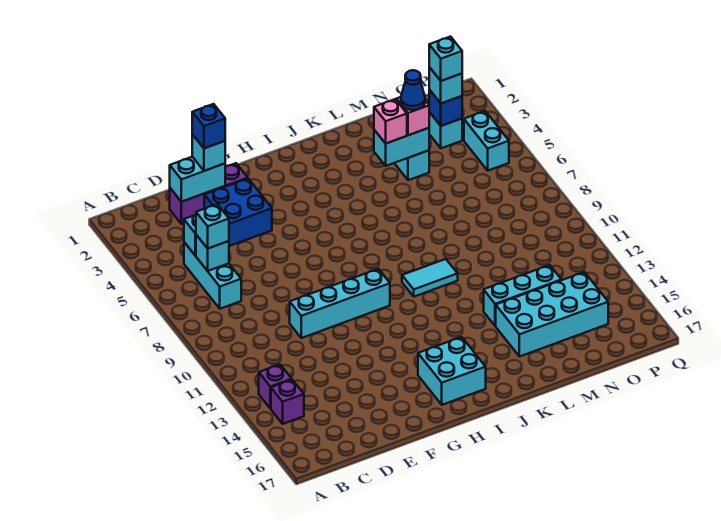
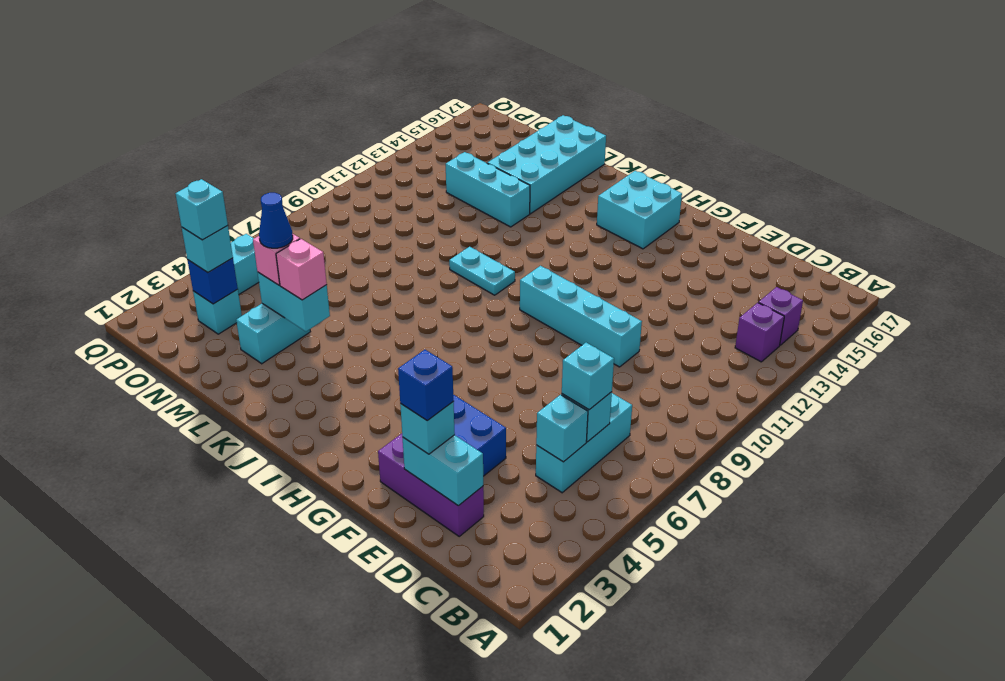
cyan tile J10:K10 level 1 -> cyan plate J10:K10 level 1
cyan brick L14:O15 level 1 -> cyan brick L14:M17 level 1

